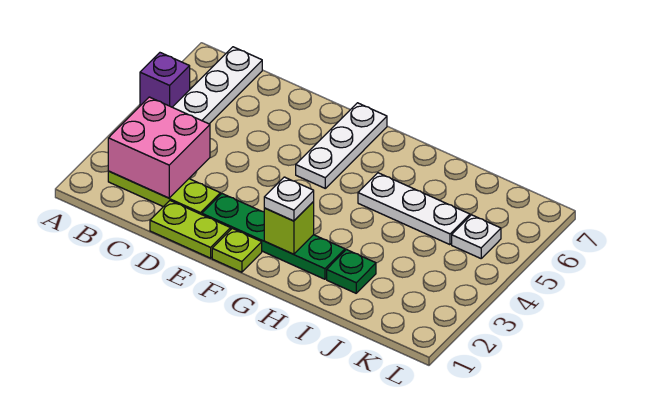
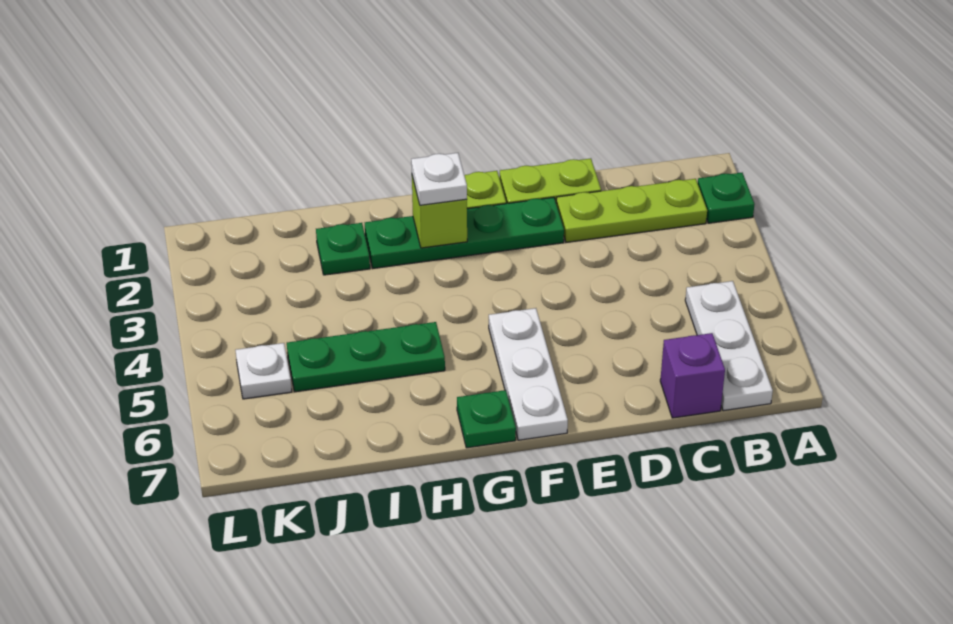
none -> green plate A2 level 1
purple brick A5 level 1 -> purple brick C7 level 1
pink brick B2:C3 level 2 -> none
none -> green plate G7 level 1
white plate H5:J5 level 1 -> green plate H5:J5 level 1

